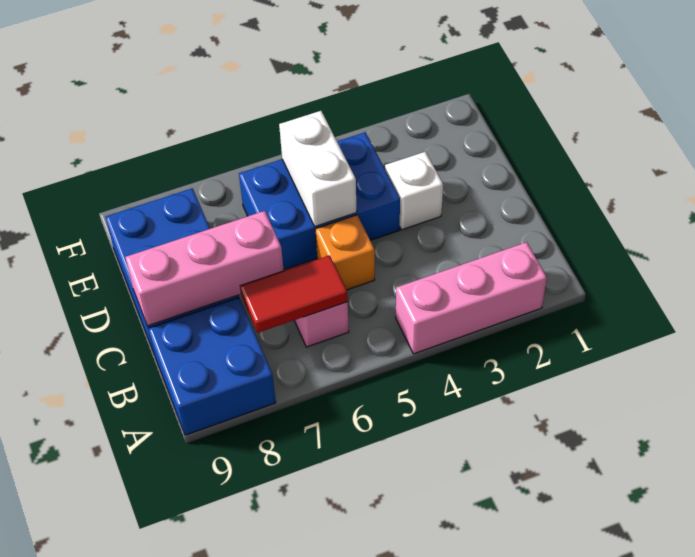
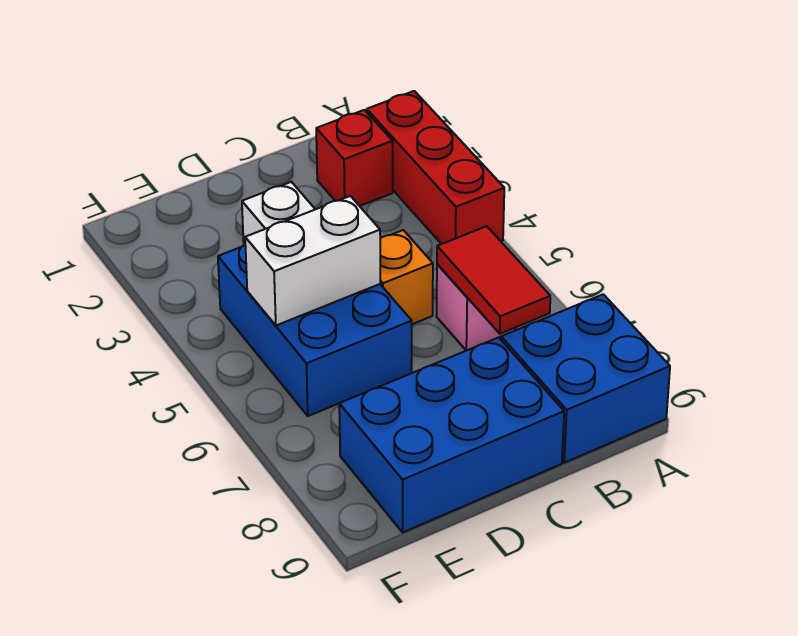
pink brick A2:A4 level 1 -> red brick A2:A4 level 1
none -> red brick B2 level 1
pink brick C7:C9 level 2 -> none

